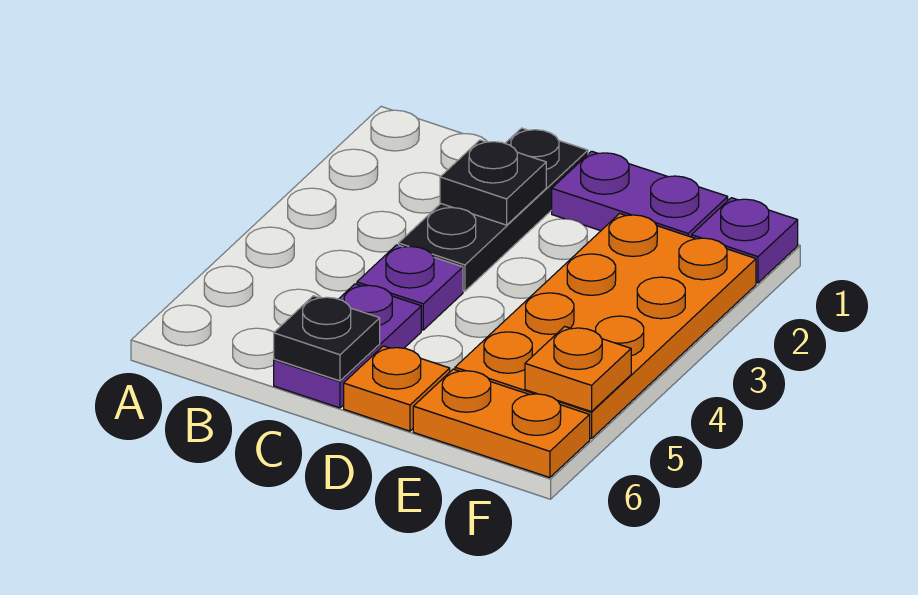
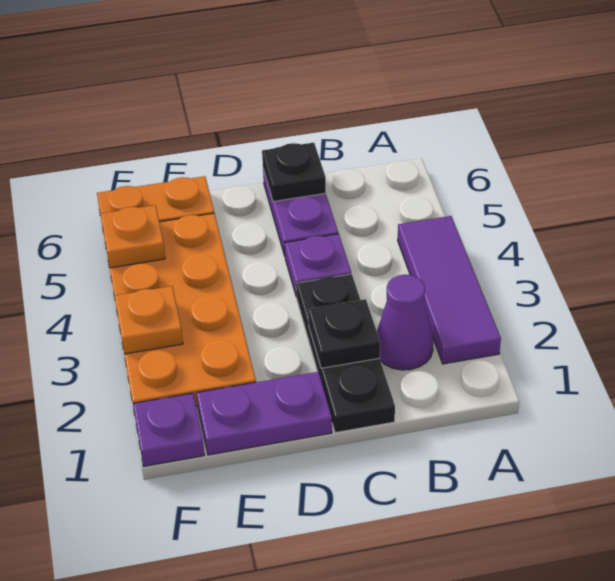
none -> purple tile A2:A4 level 1
none -> purple cone B2 level 1
orange plate D6 level 1 -> orange plate F3 level 2

